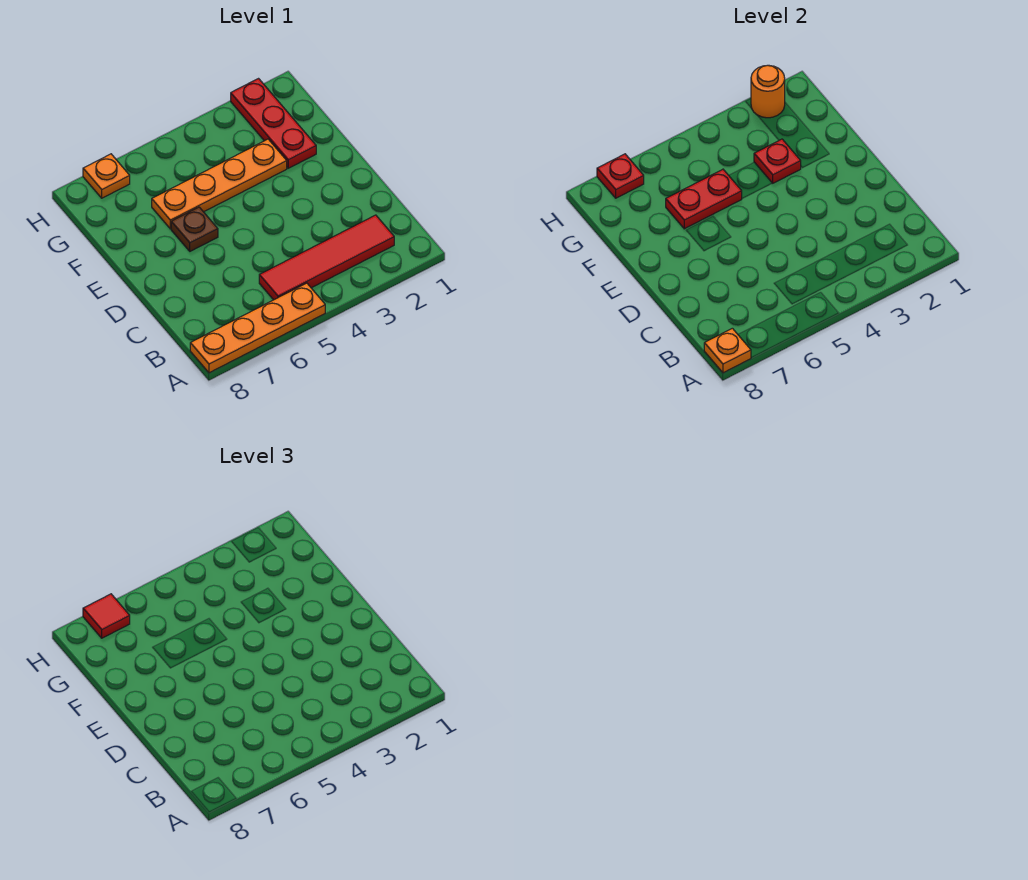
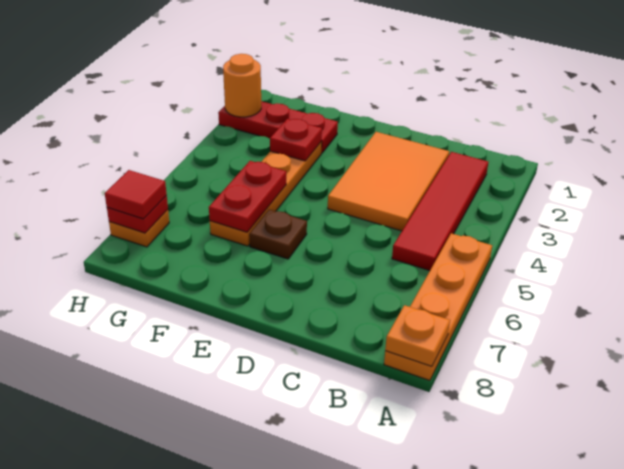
none -> orange tile C2:D4 level 1

